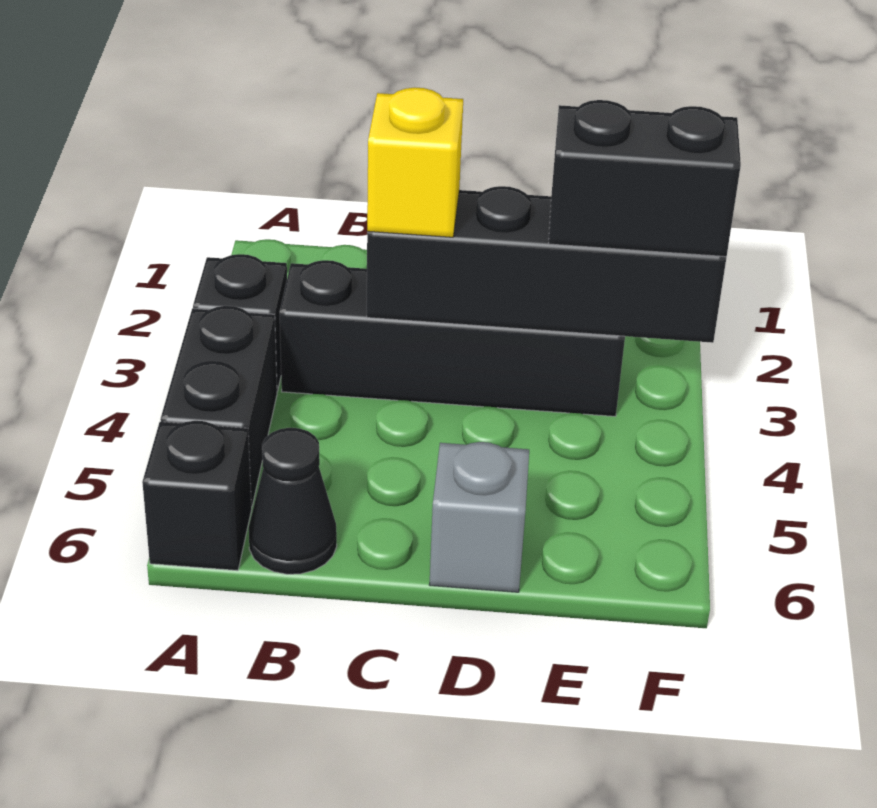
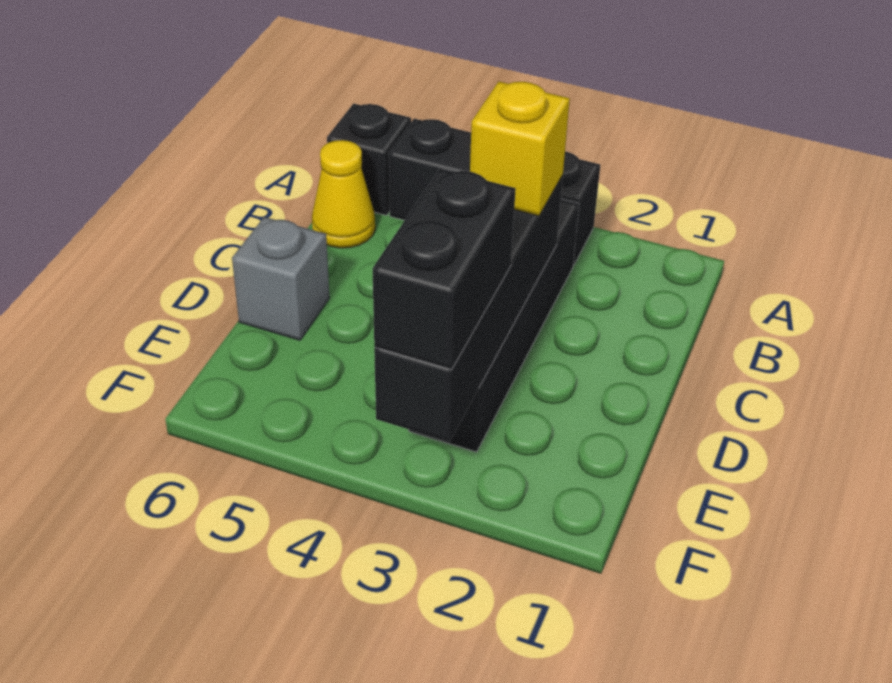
black cone B6 level 1 -> yellow cone B6 level 1

